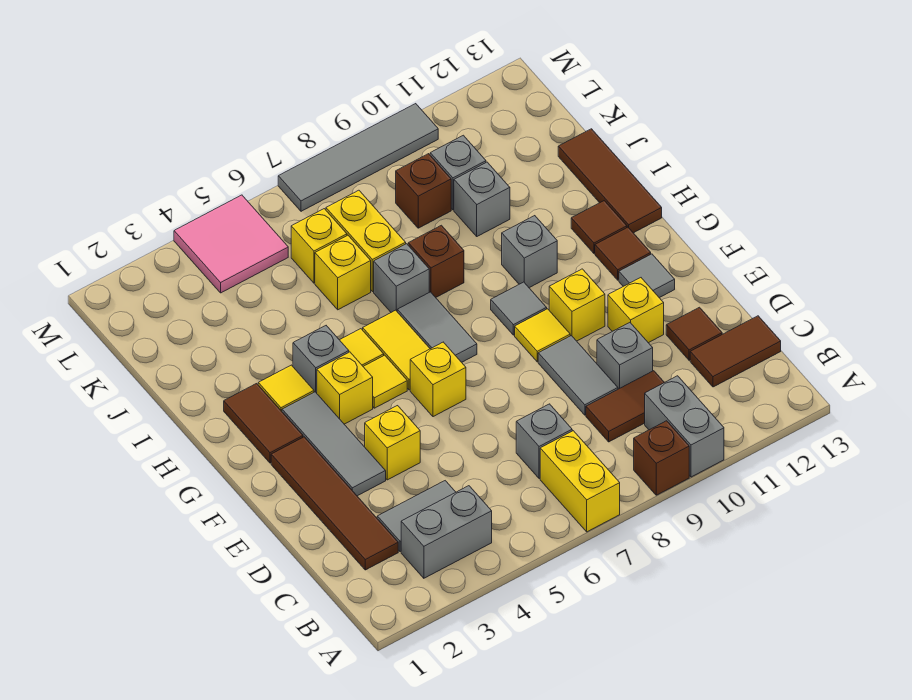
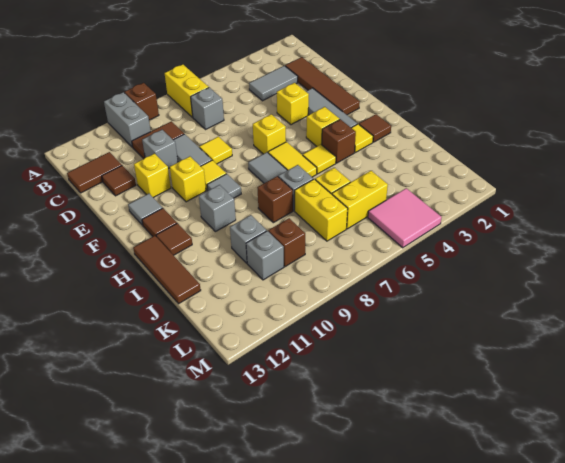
grey brick B3:B4 level 1 -> none
brown tile G2:H2 level 1 -> brown tile H2 level 1
yellow tile G5 level 1 -> yellow tile E8 level 1
grey brick H4 level 1 -> brown brick H4 level 1
yellow brick K6 level 1 -> yellow brick K5:K6 level 1
grey tile M7:M10 level 1 -> none

